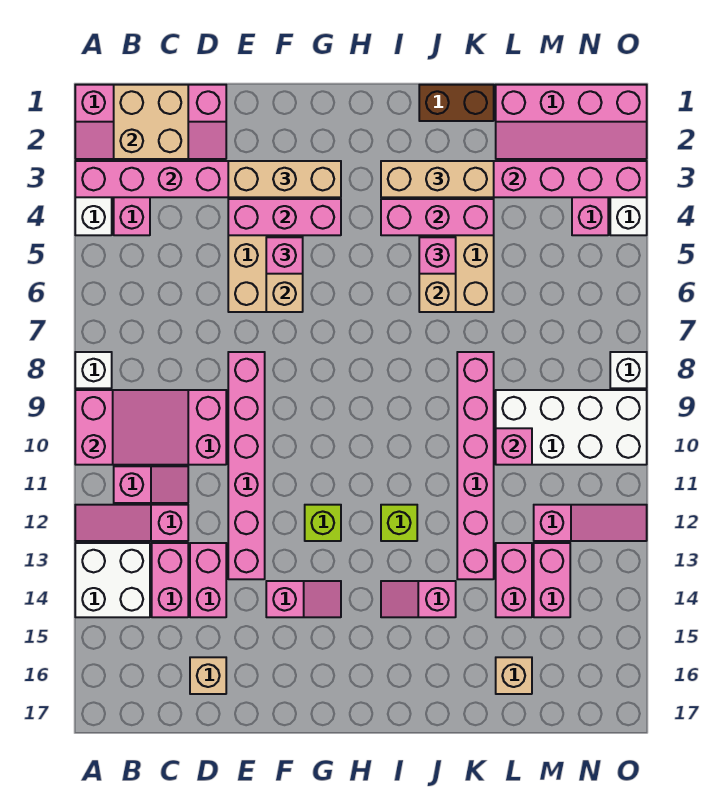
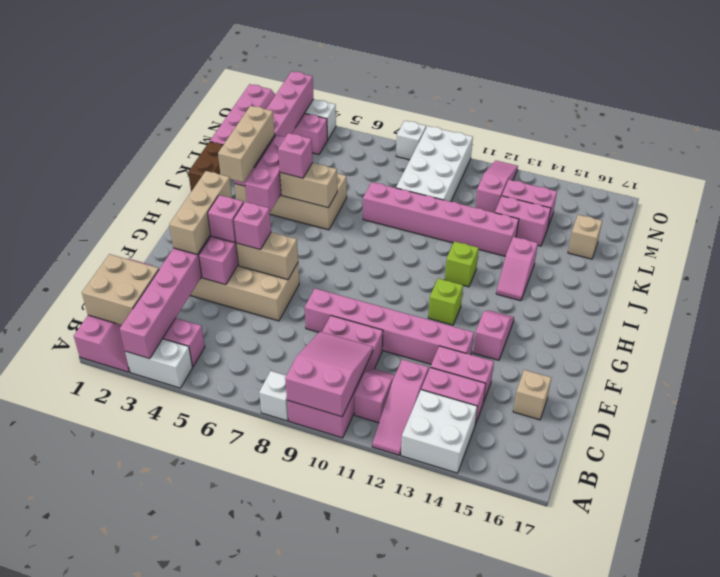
pink brick L10 level 2 -> pink brick F4 level 3

